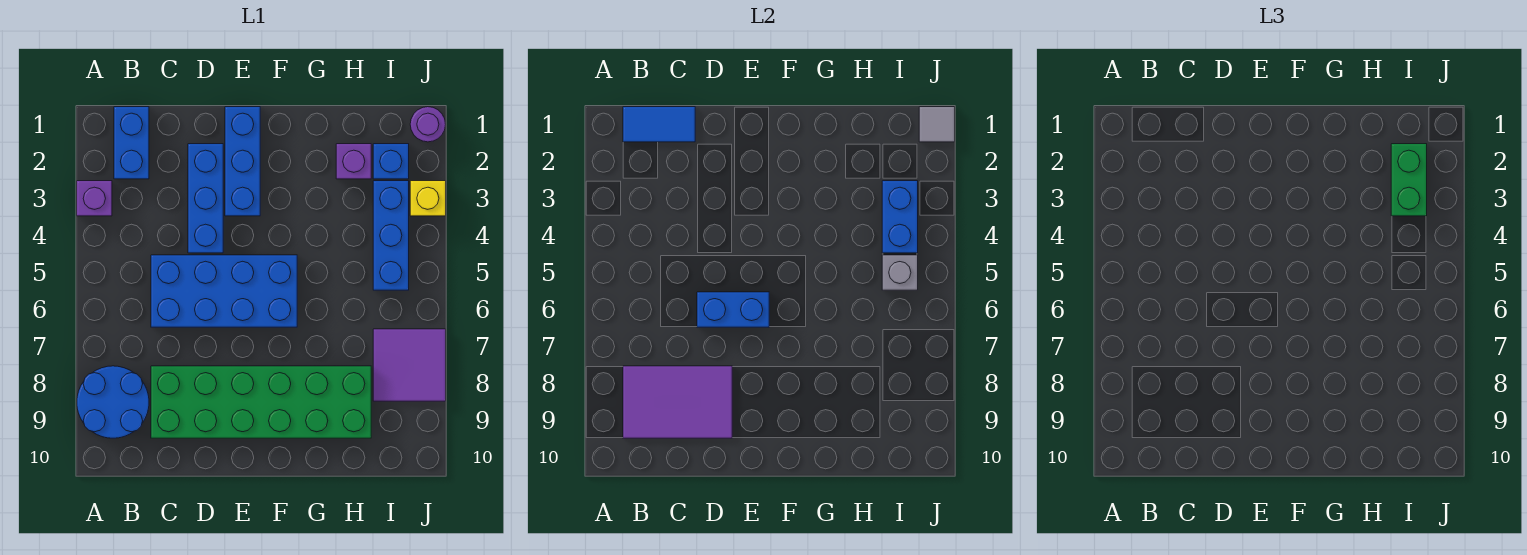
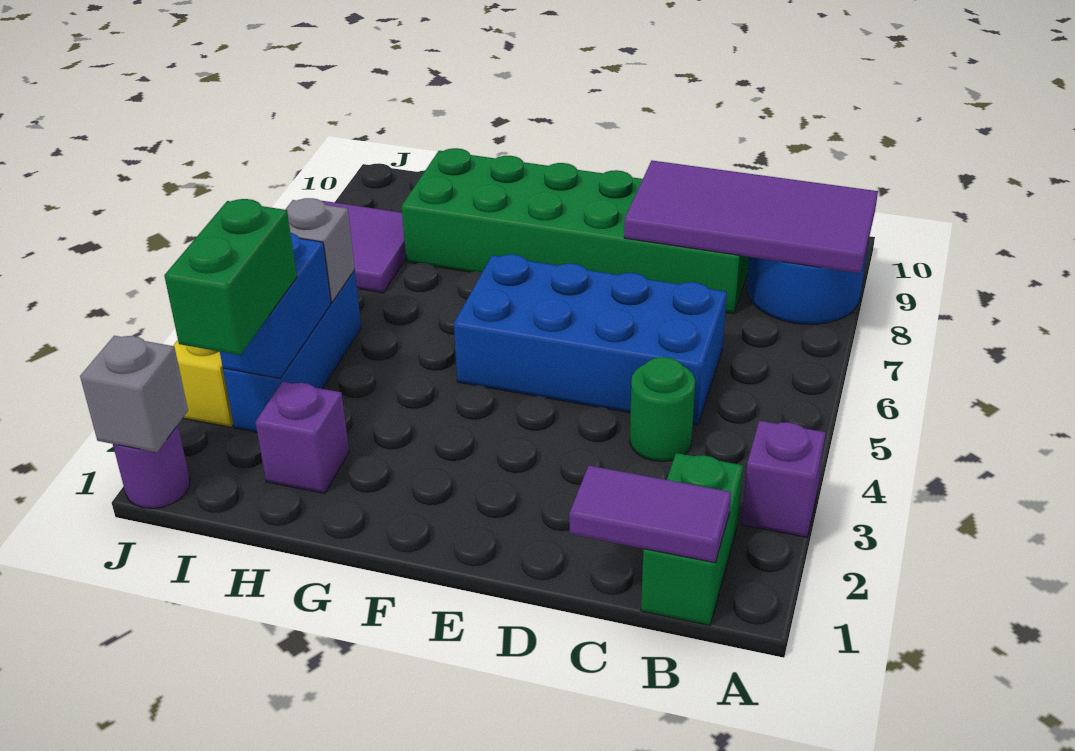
blue brick B1:B2 level 1 -> green brick B1:B2 level 1
blue tile B1:C1 level 2 -> purple tile B1:C1 level 2
purple tile B8:D9 level 2 -> purple tile A8:D9 level 2
none -> green round brick C4 level 1
blue brick D2:D4 level 1 -> none
blue brick D6:E6 level 2 -> none
blue brick E1:E3 level 1 -> none
blue brick I2 level 1 -> none
grey tile J1 level 2 -> grey brick J1 level 2

